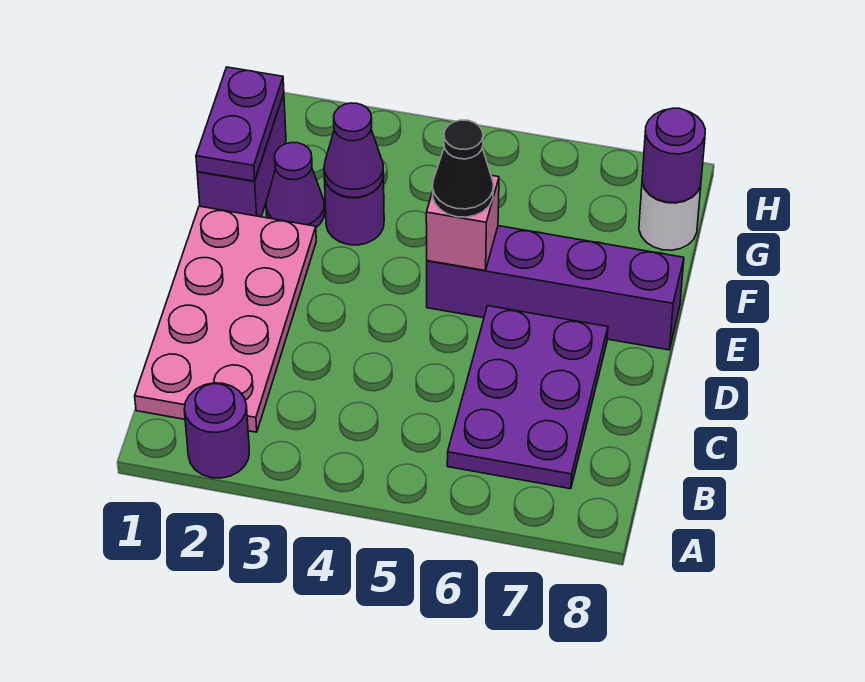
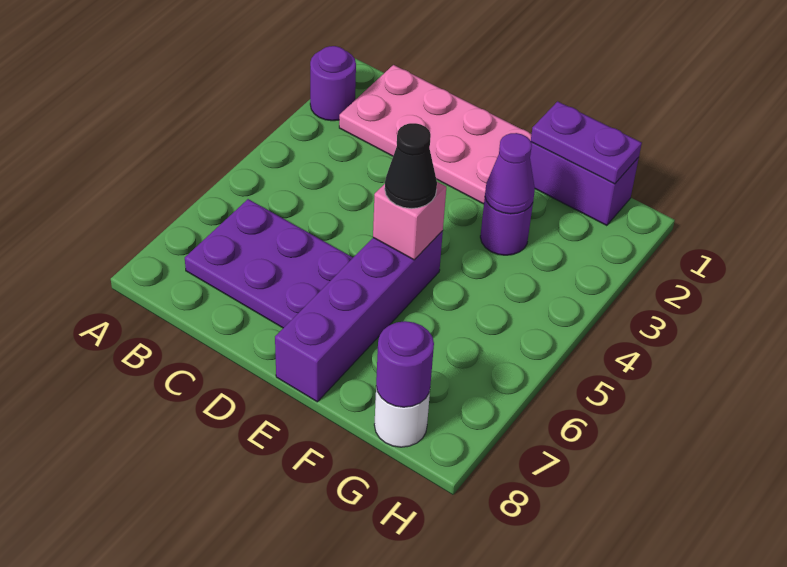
purple cone F2 level 1 -> none

